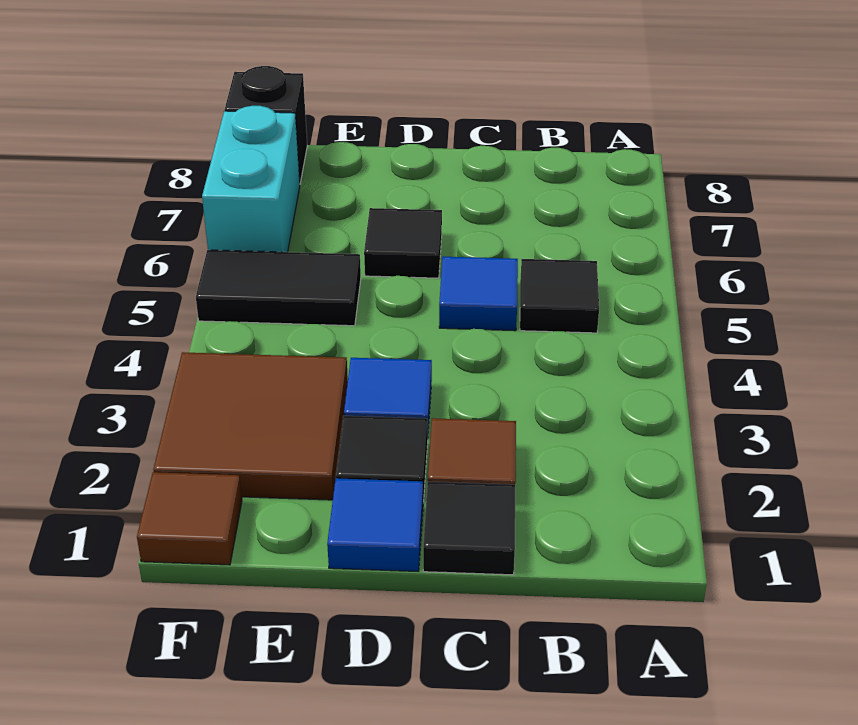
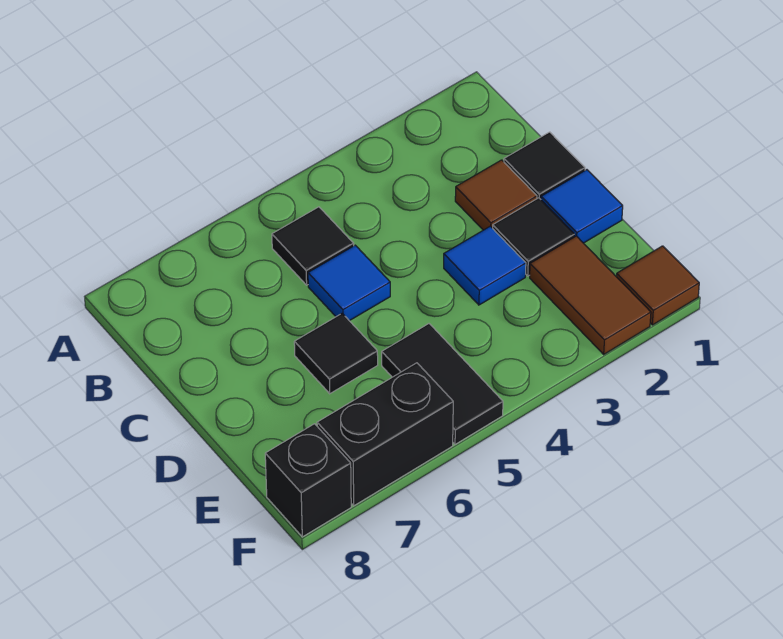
brown tile E2:F3 level 1 -> brown tile E2:F2 level 1
cyan brick F6:F7 level 1 -> black brick F6:F7 level 1

